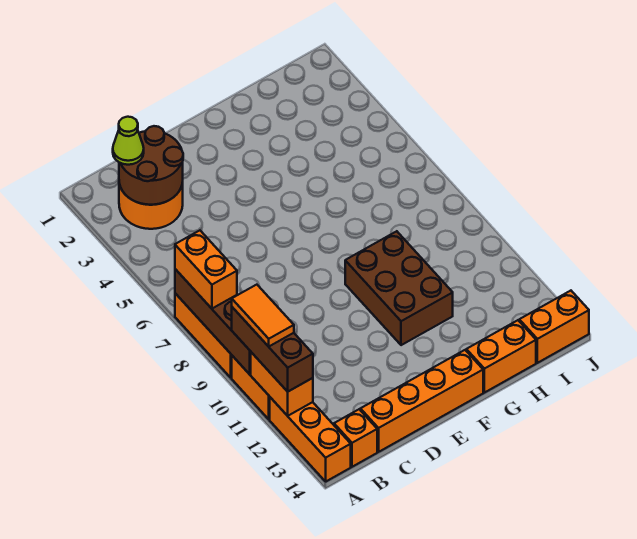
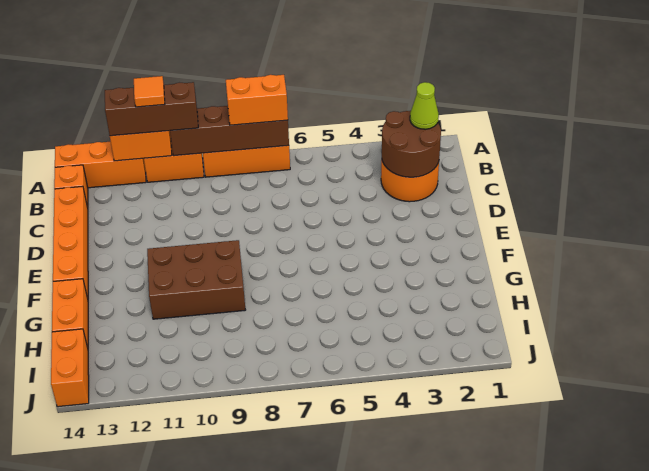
orange tile A10:A11 level 4 -> orange tile A11 level 4

